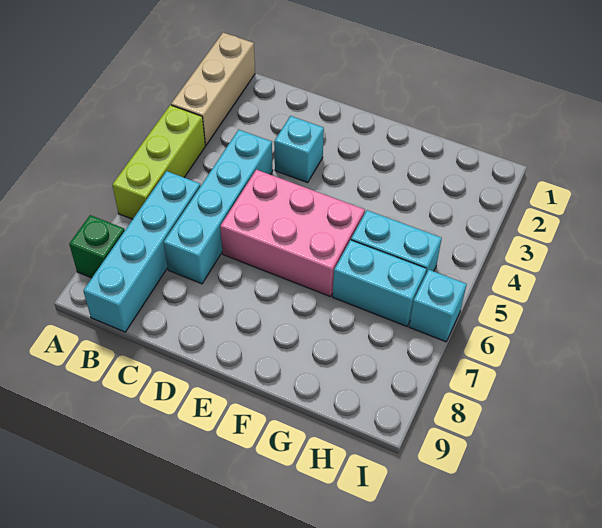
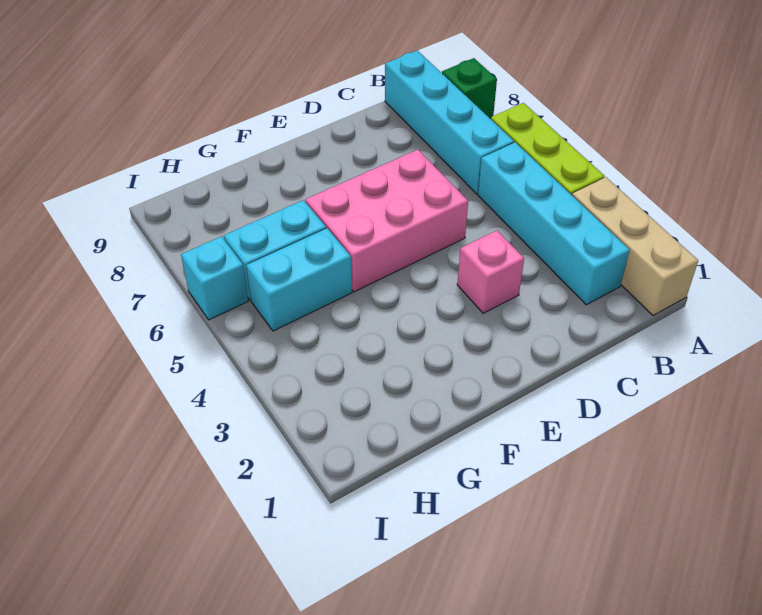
cyan brick C4:C7 level 1 -> cyan brick B2:B5 level 1
cyan brick D3 level 1 -> pink brick D3 level 1

